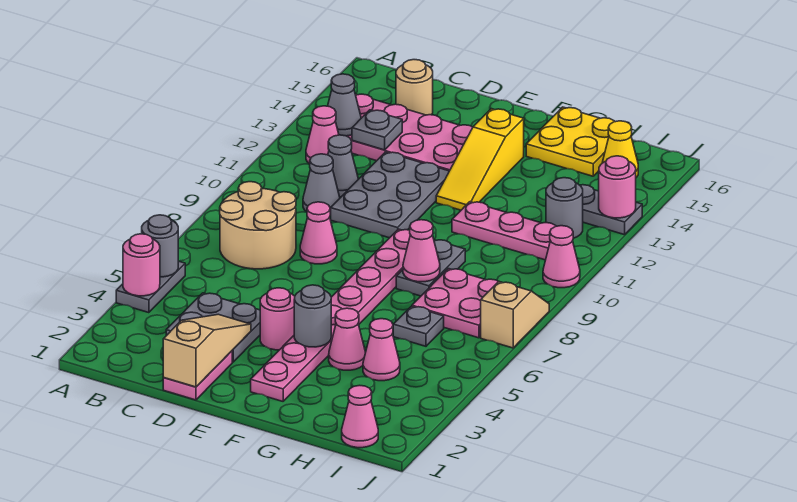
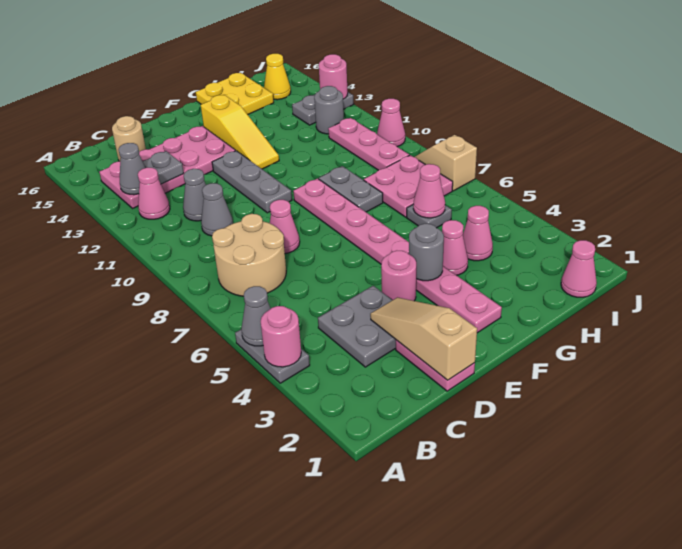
grey round brick A5 level 2 -> grey cone A5 level 2
grey plate D10:E12 level 1 -> grey plate E10:E12 level 1
pink cone G8 level 2 -> pink cone H6 level 2
pink plate G11:I11 level 1 -> pink plate I9:I11 level 1

